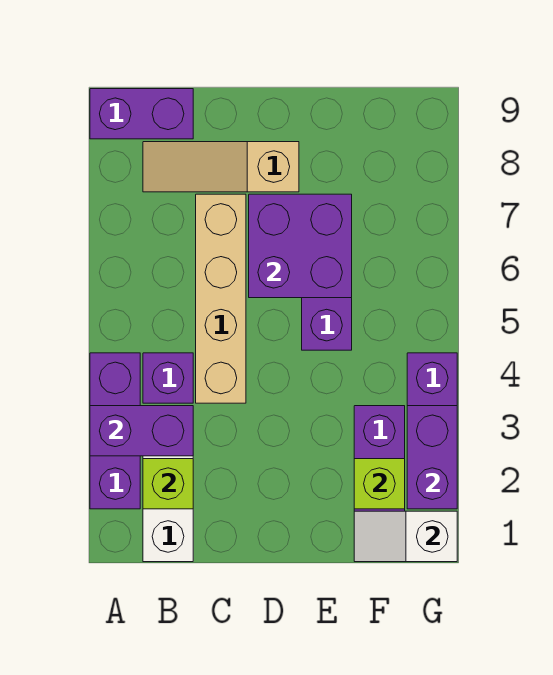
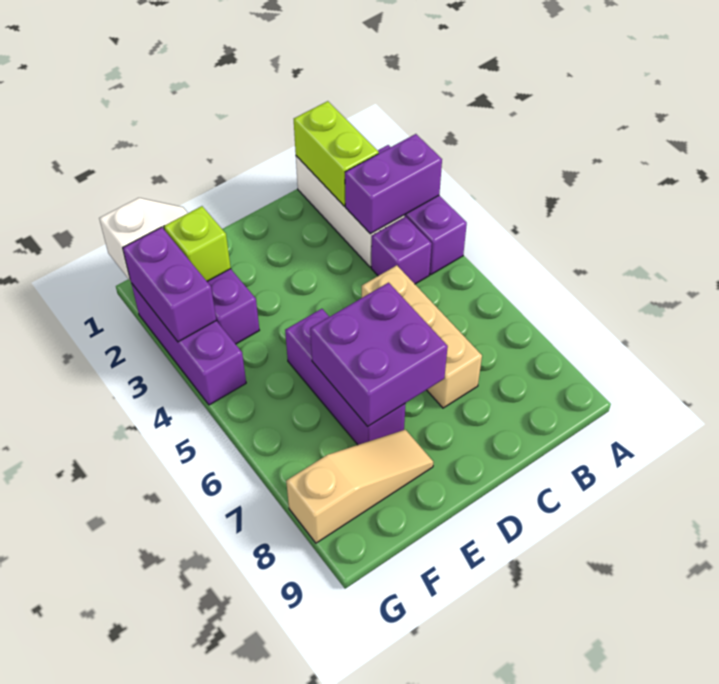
purple brick A9:B9 level 1 -> none
lime brick B2 level 2 -> lime brick B1:B2 level 2
tan slope B8:D8 level 1 top D -> tan slope E8:G8 level 1 top G
tan brick C4:C7 level 1 -> tan brick C5:C7 level 1

